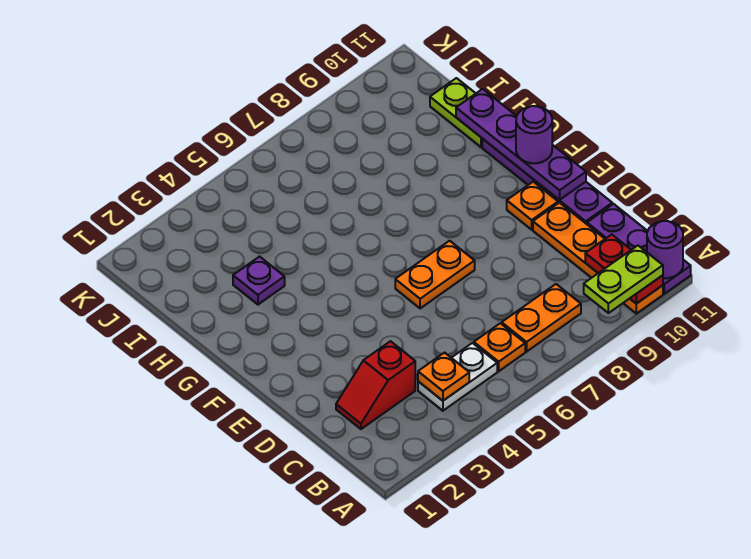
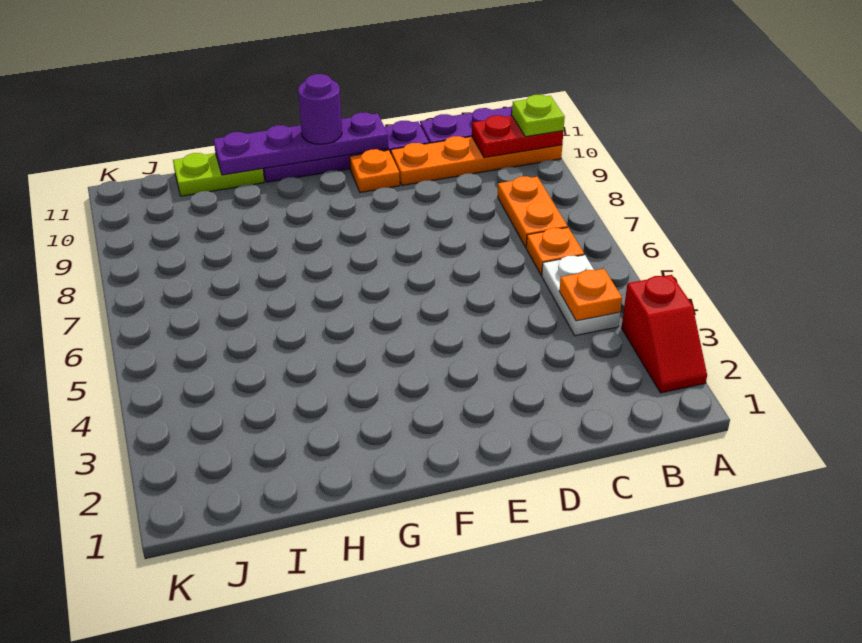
lime plate A9:A10 level 3 -> lime plate A10 level 3
purple round brick A11 level 2 -> none
red slope C2:C3 level 1 top 3 -> red slope A2:A3 level 1 top 3
orange plate E6:E7 level 1 -> none
purple plate H3 level 1 -> none

